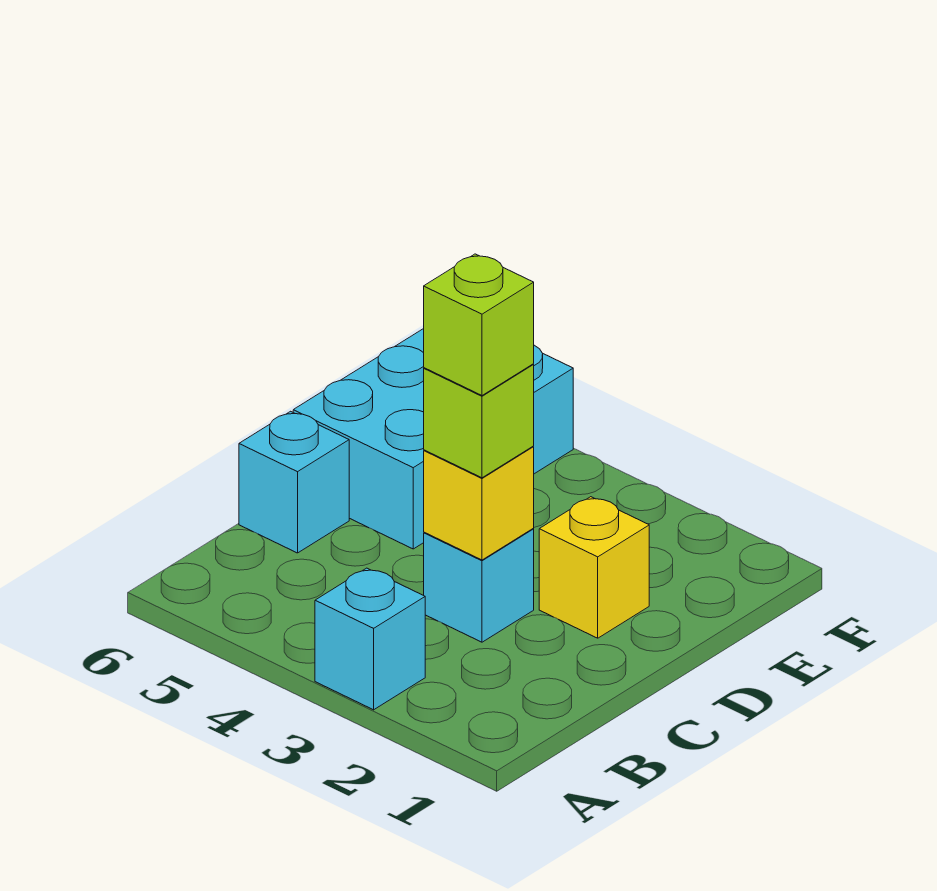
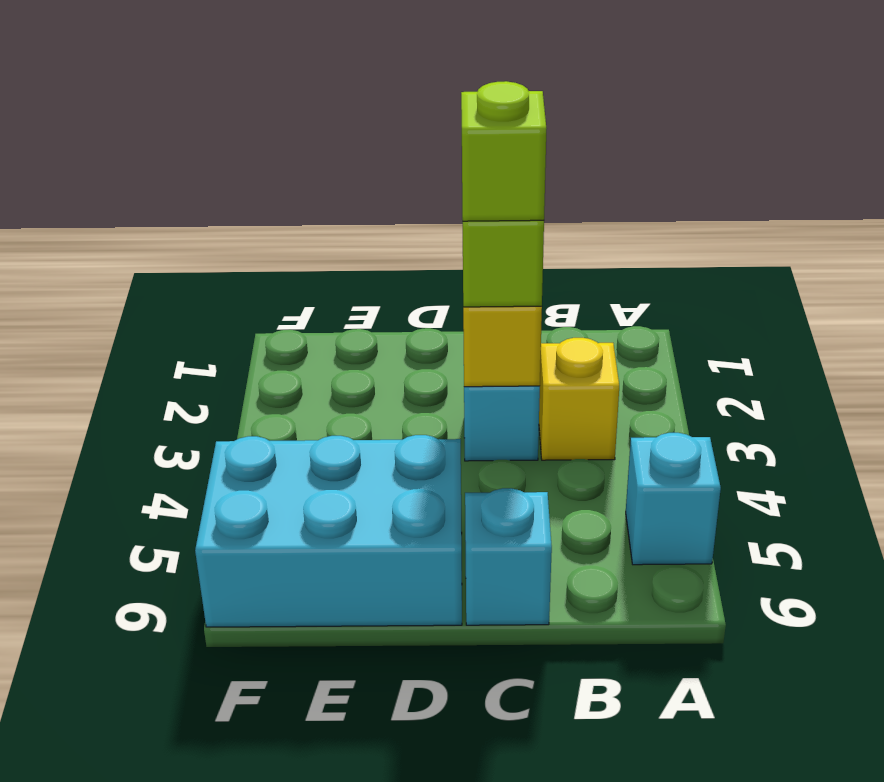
cyan brick A3 level 1 -> cyan brick A5 level 1
yellow brick D2 level 1 -> yellow brick B3 level 1

